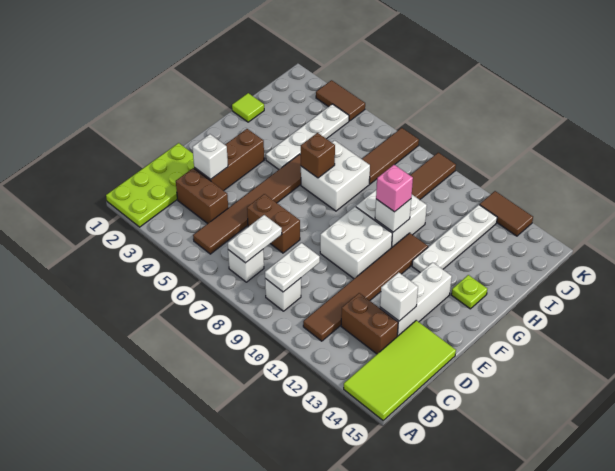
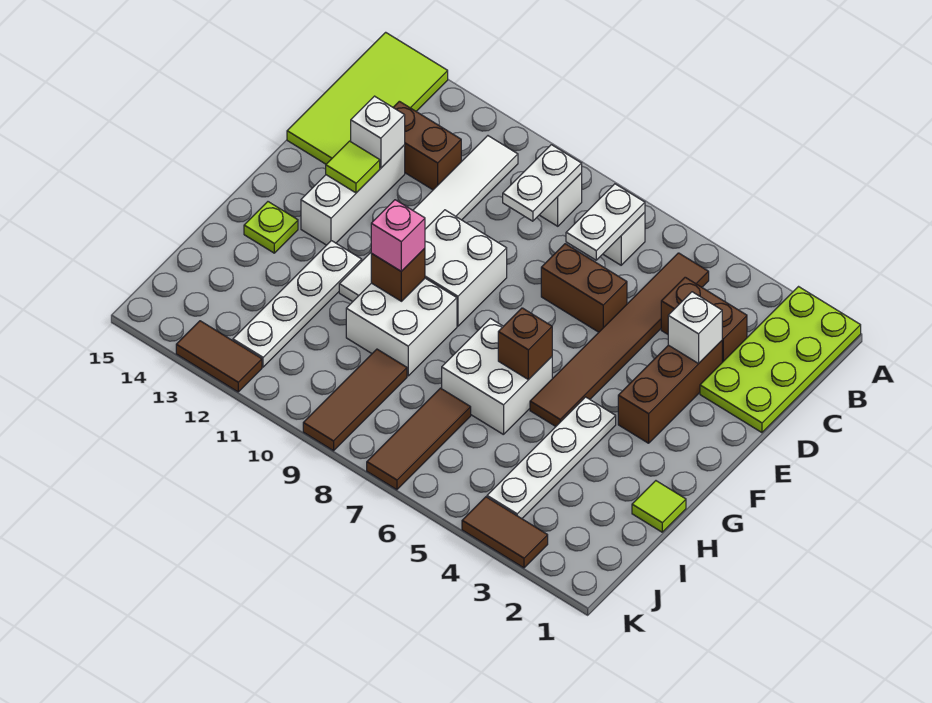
brown tile B11:G11 level 1 -> white tile B11:G11 level 1
none -> lime tile E13 level 2
white brick G10 level 2 -> brown brick G10 level 2

